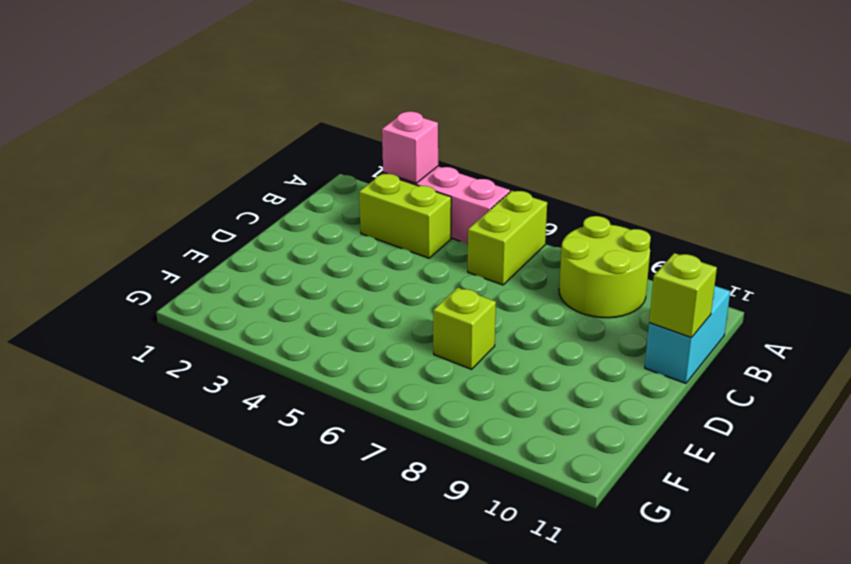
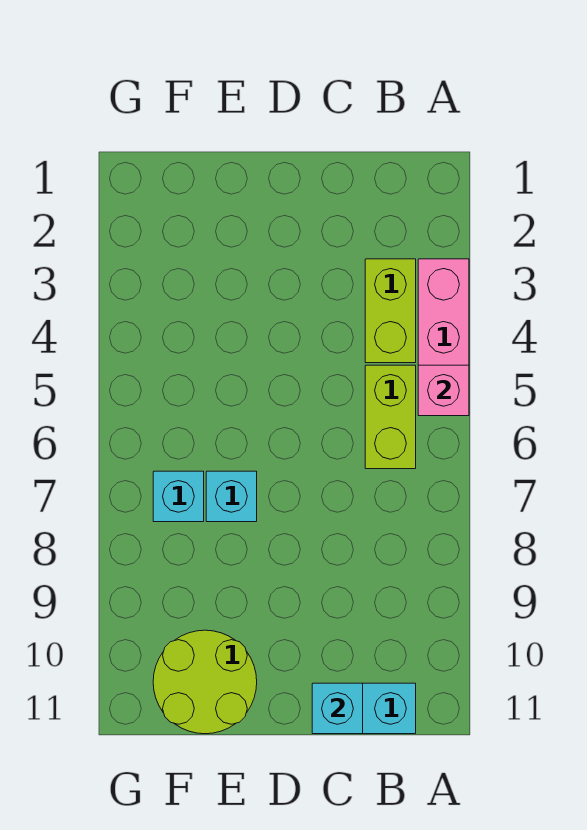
pink brick A3 level 2 -> pink brick A5 level 2
lime brick A6:B6 level 1 -> lime brick B5:B6 level 1
lime round brick A8:B9 level 1 -> lime round brick E10:F11 level 1
lime brick C11 level 2 -> cyan brick C11 level 2
lime brick E7 level 1 -> cyan brick E7 level 1
none -> cyan brick F7 level 1

